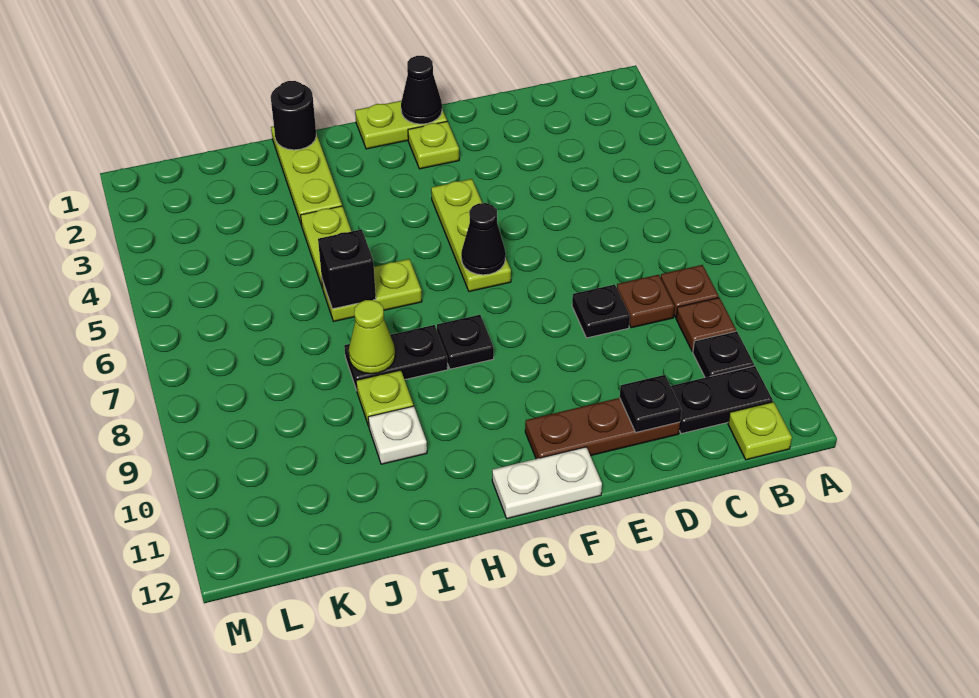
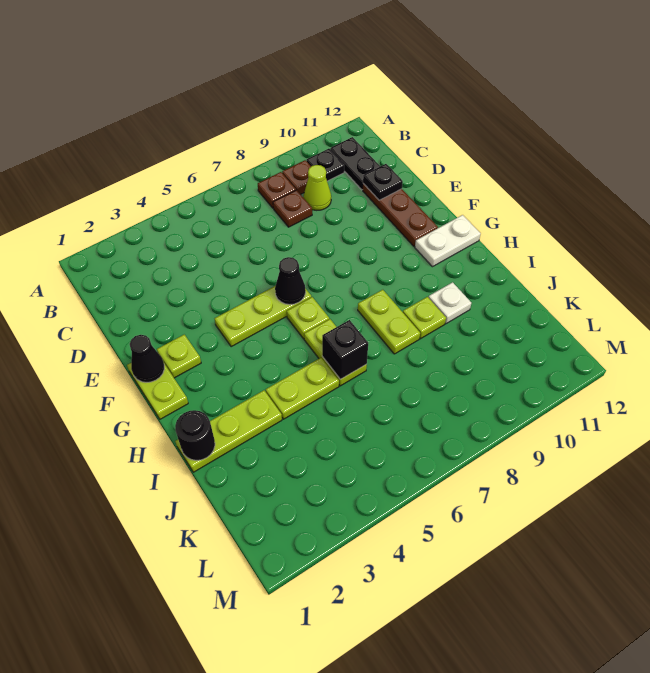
lime plate B12 level 1 -> lime plate G6 level 1
black plate D8 level 1 -> none
white plate F12:G12 level 1 -> white plate G11:G12 level 1
black plate G8 level 1 -> none
black plate H8:I8 level 1 -> lime plate H8:I8 level 1
lime cone I8 level 2 -> lime cone C9 level 1

